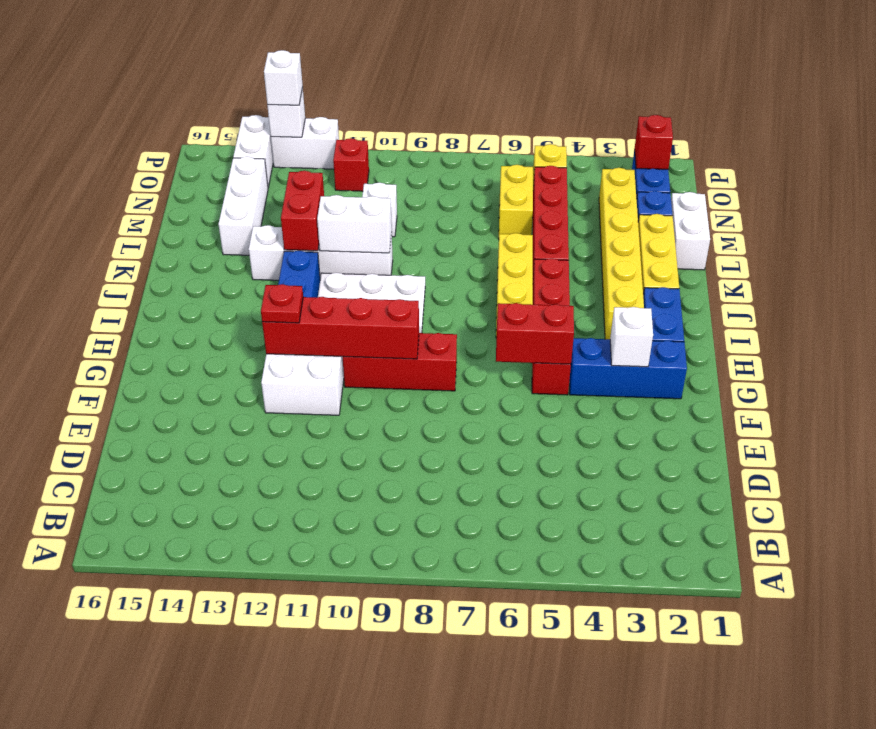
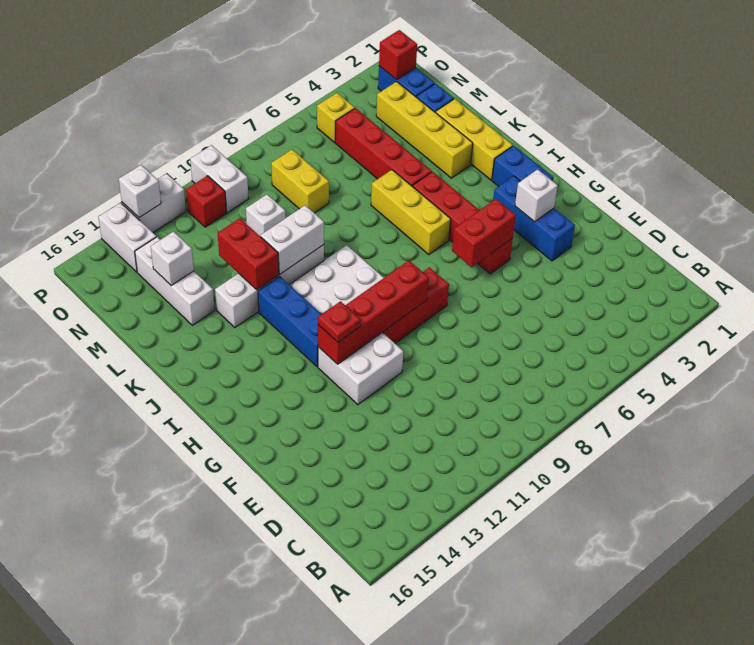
blue brick G2:G4 level 1 -> blue brick F3:H3 level 1
yellow brick I3:N3 level 1 -> yellow brick K3:N3 level 1
white brick L1:M1 level 1 -> white brick O10:P10 level 1
yellow brick M6:N6 level 1 -> yellow brick M8:N8 level 1
white brick P13 level 3 -> white brick M14 level 2

